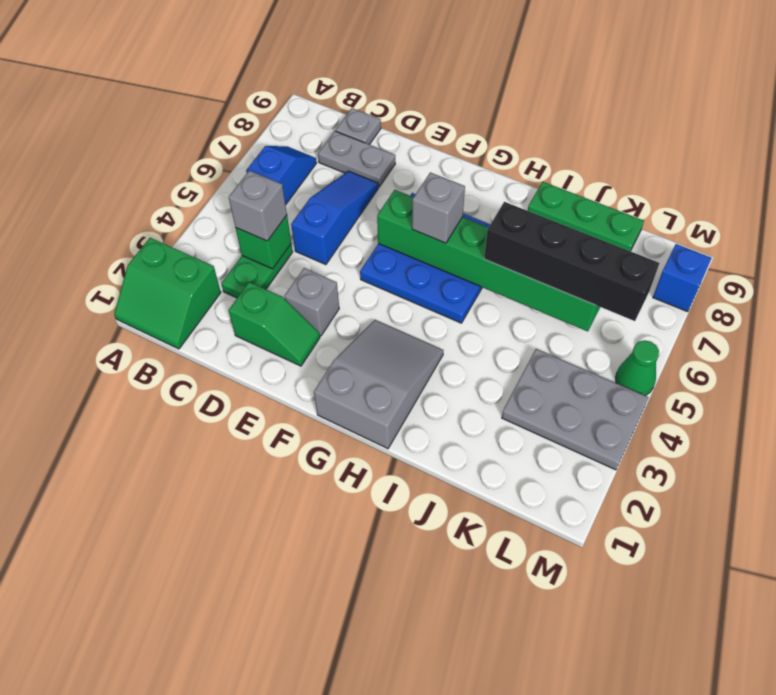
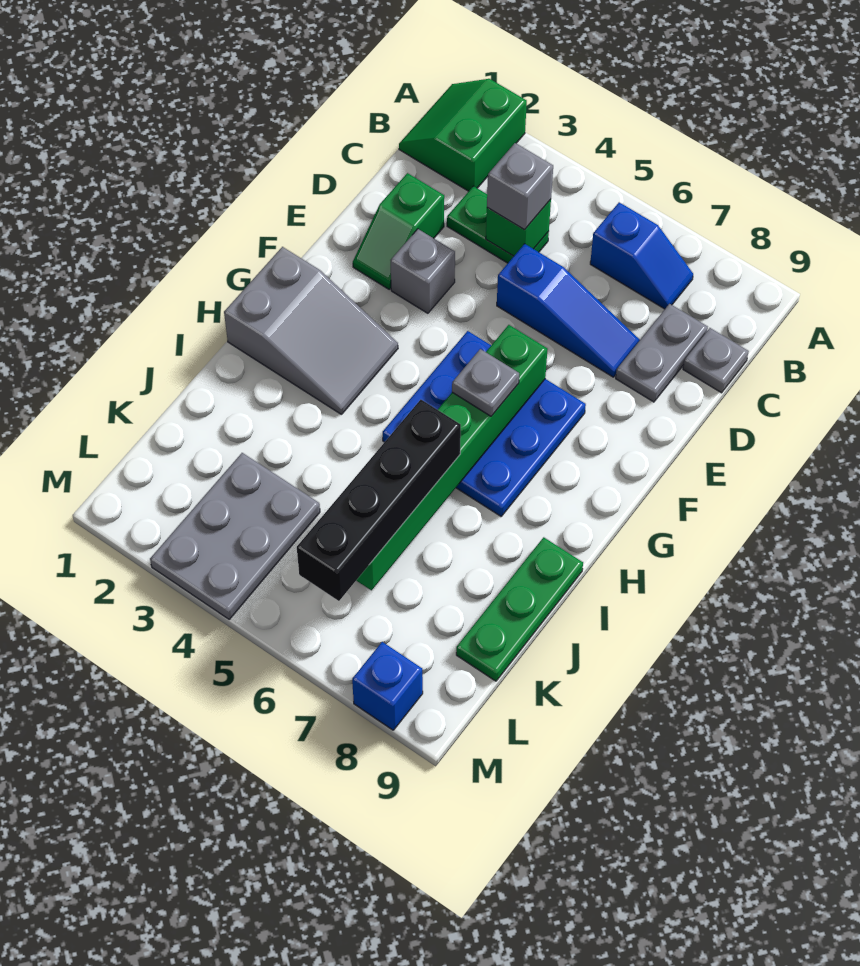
grey brick G6 level 3 -> grey plate G6 level 3
green cone M5 level 1 -> none

